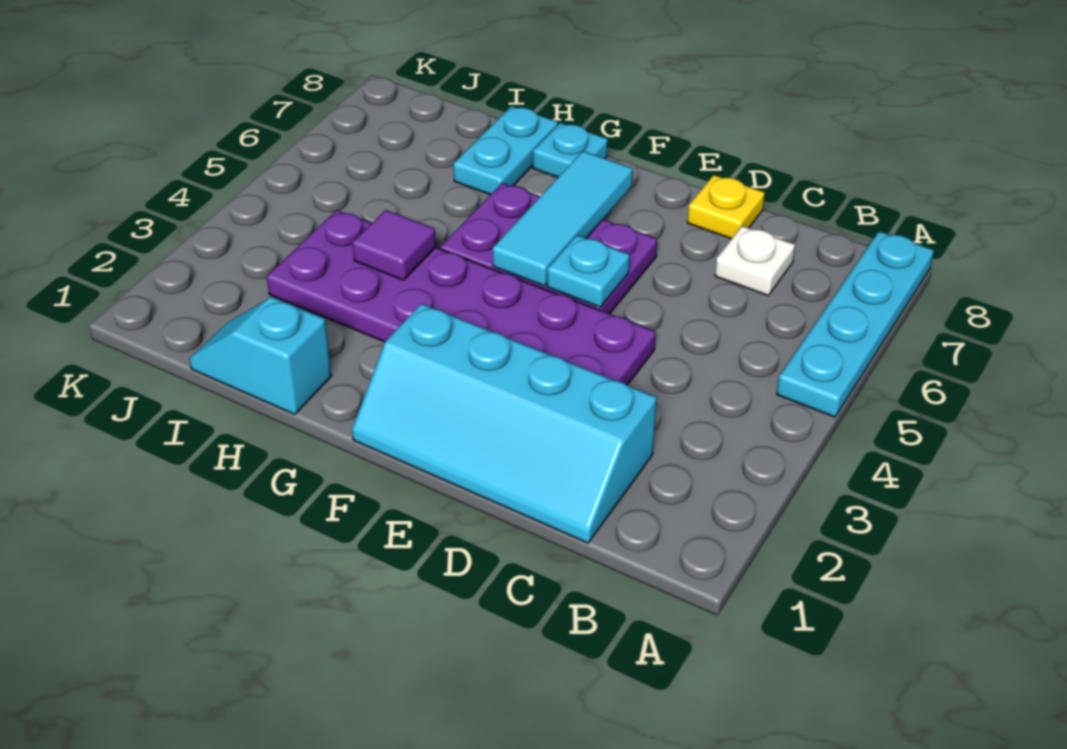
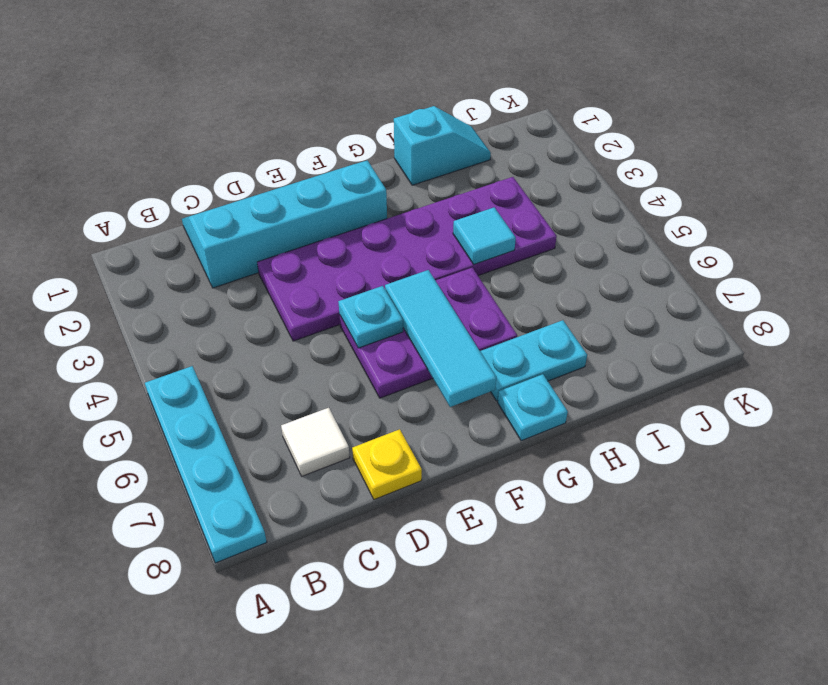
white plate C7 level 1 -> white tile C7 level 1
purple tile H4 level 2 -> cyan tile H4 level 2
cyan plate H7:H8 level 1 -> cyan plate G7:H7 level 1

